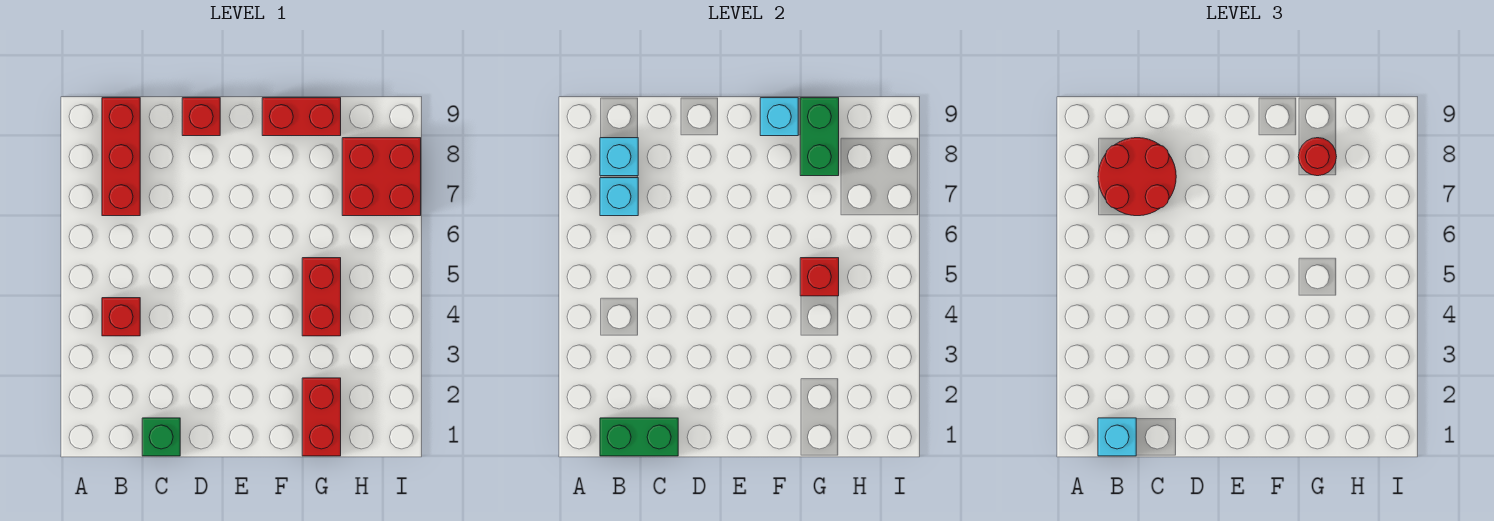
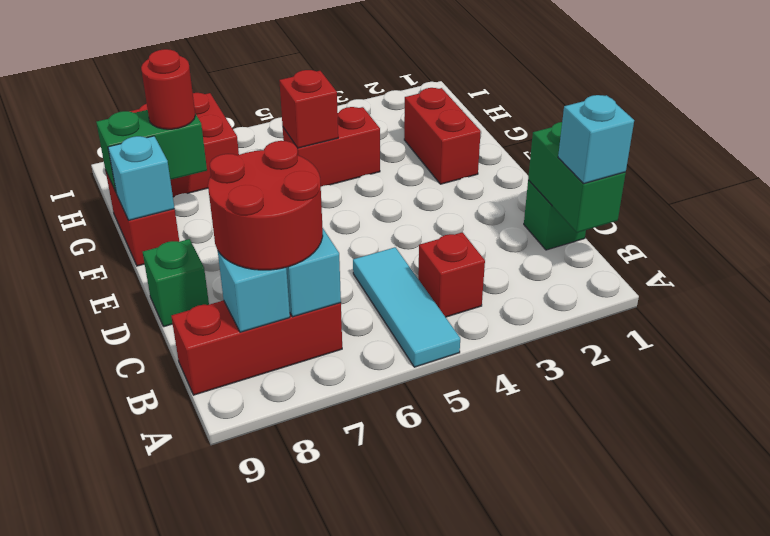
none -> cyan tile A5:C5 level 1
red brick D9 level 1 -> green brick D9 level 1
red brick G1:G2 level 1 -> red brick F2:G2 level 1

